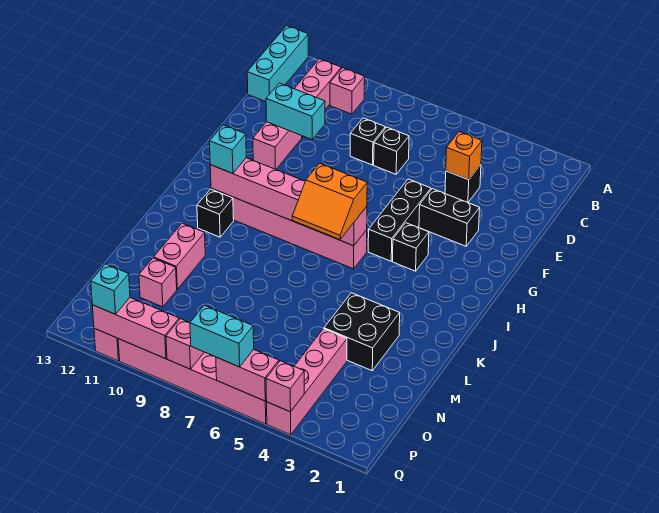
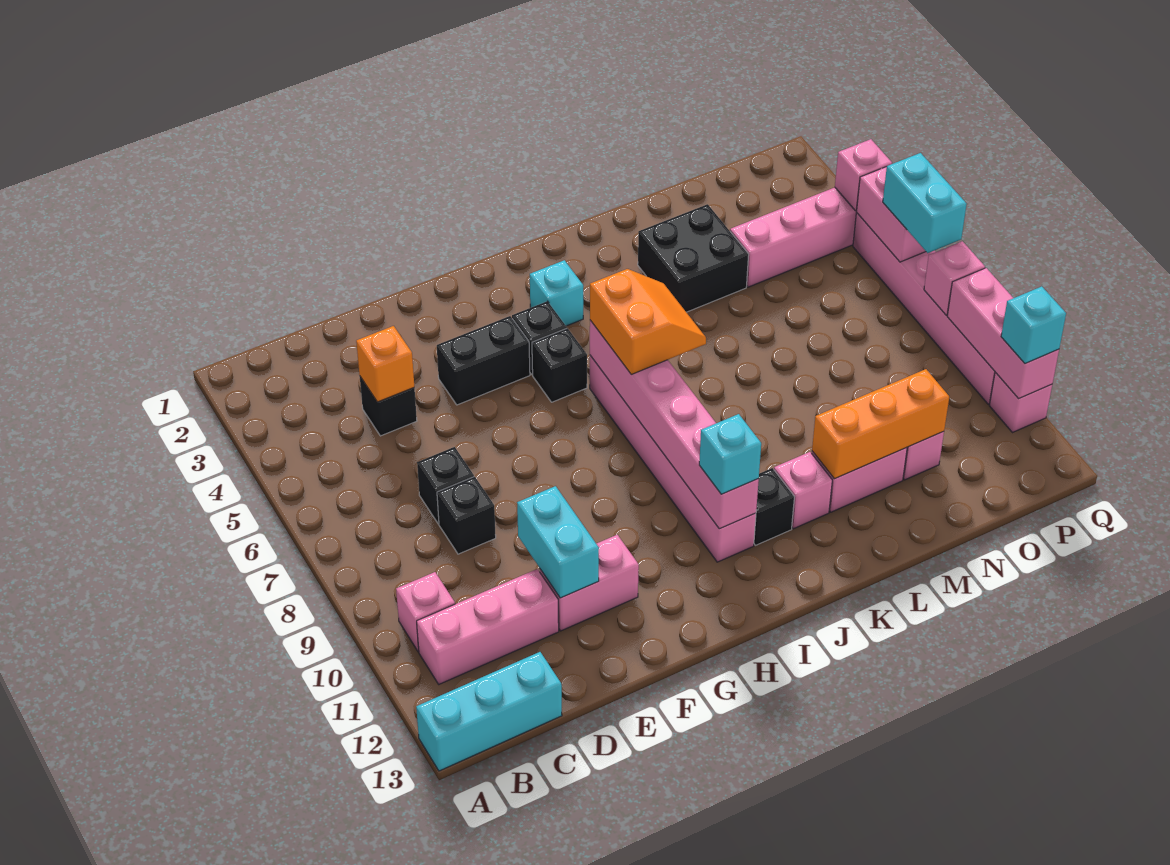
black brick F3:F4 level 1 -> black brick F4:G4 level 1
black brick F5:H5 level 1 -> black brick H5 level 1
none -> cyan brick I3 level 1
none -> pink brick K11 level 1
none -> orange brick L11:N11 level 2

